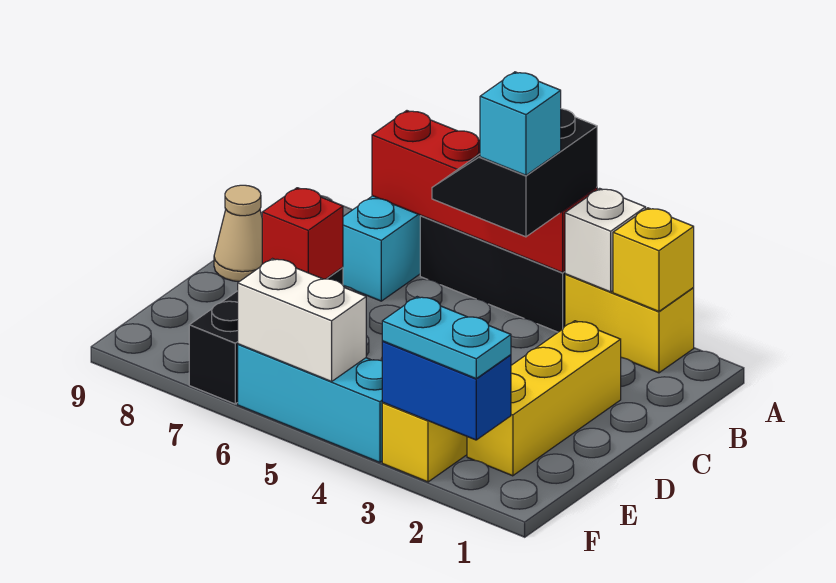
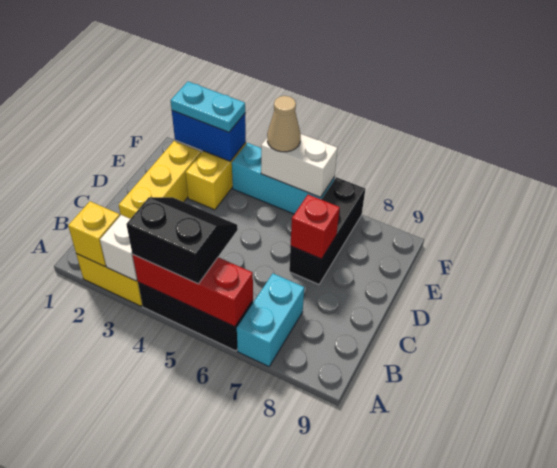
red brick A4:A7 level 2 -> red brick A4:A6 level 2
black slope A4:B5 level 3 top 4 -> black slope A4:B5 level 3 top A
cyan brick B4 level 4 -> none
tan cone C9 level 1 -> tan cone F5 level 3

